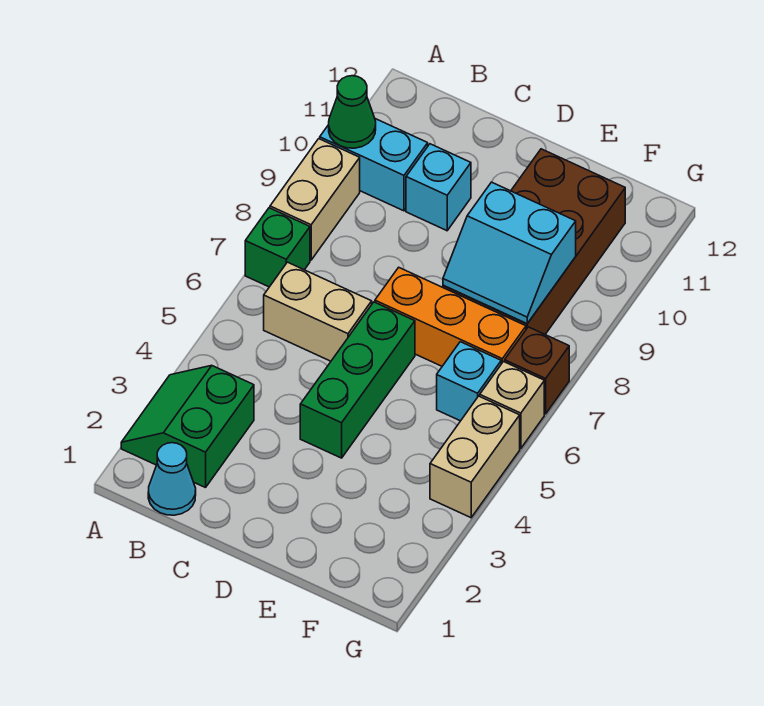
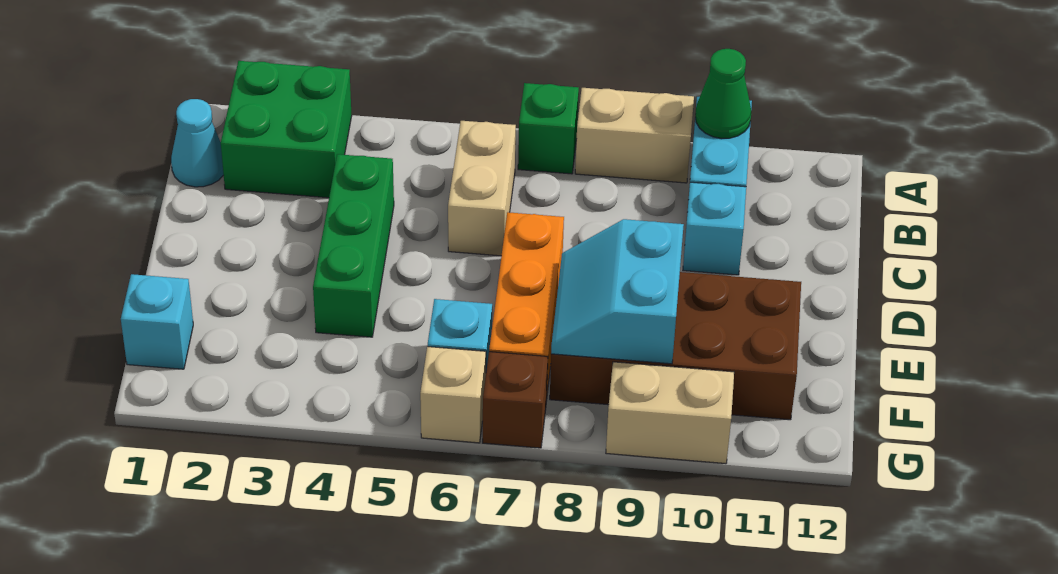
green slope A2:B3 level 1 top B -> green brick A2:B3 level 1
green brick D4:D6 level 1 -> green brick C4:E4 level 1
none -> cyan brick F1 level 1
tan brick G4:G5 level 1 -> tan brick G9:G10 level 1

